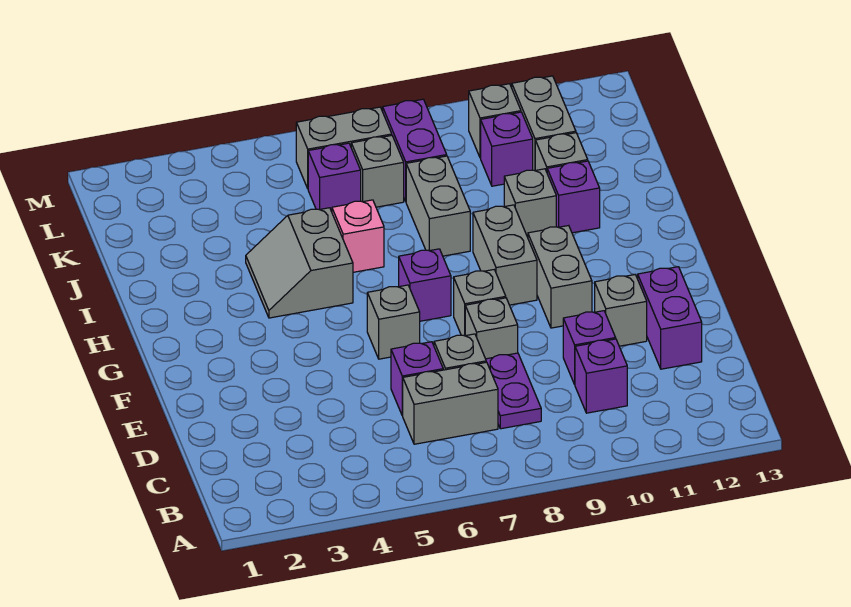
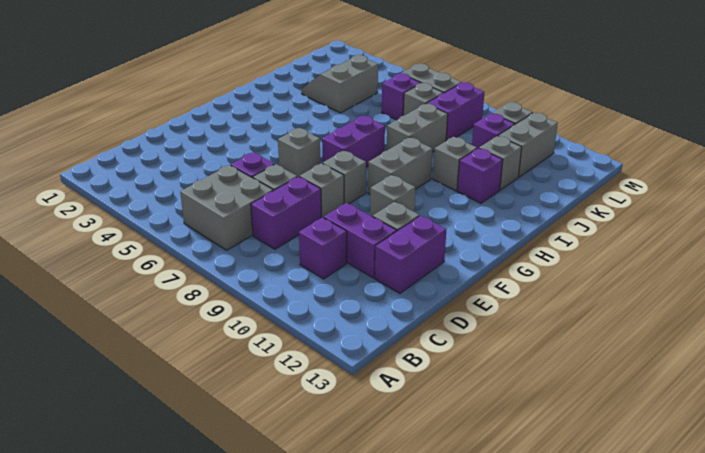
grey brick C6:C7 level 1 -> grey brick B6:C7 level 1
purple plate C8:D8 level 1 -> purple brick C8:D8 level 1
purple brick D10 level 1 -> purple brick D10:D11 level 1
grey brick F10:G10 level 1 -> grey brick F10 level 1
purple brick G7 level 1 -> purple brick G7:H7 level 1
grey slope H4:I5 level 1 top 5 -> grey slope J3:K4 level 1 top 4
pink brick I6 level 1 -> none

